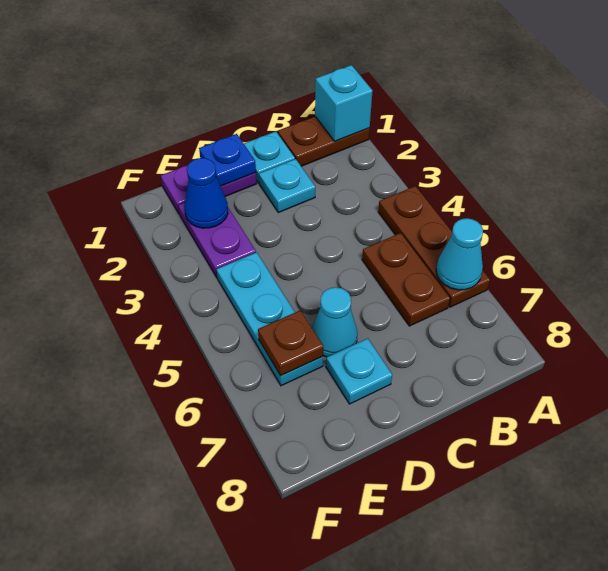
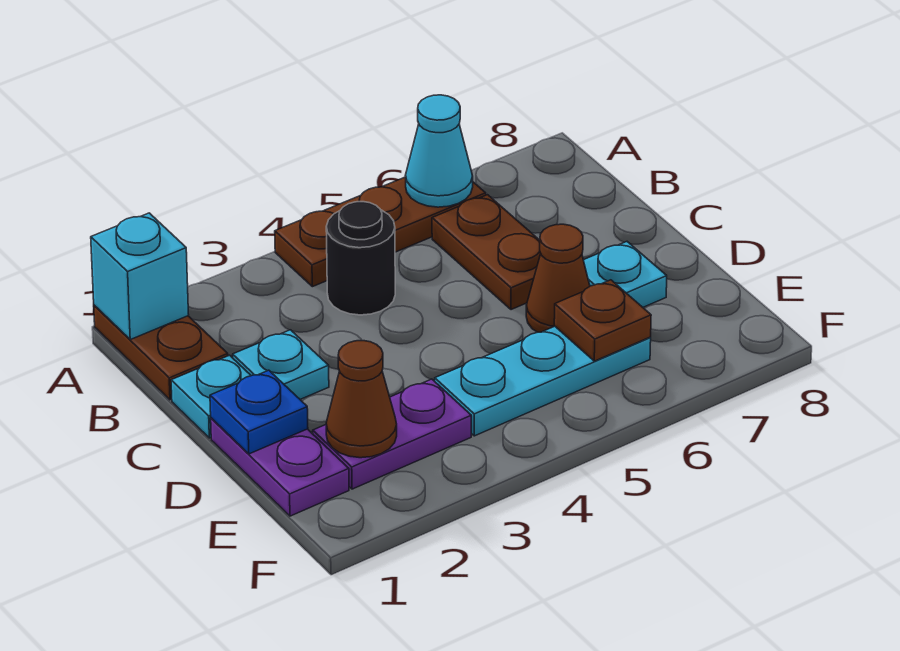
none -> black round brick B4 level 1
brown plate B5:B6 level 1 -> brown plate B6:C6 level 1
cyan cone D6 level 1 -> brown cone D6 level 1
blue cone E2 level 2 -> brown cone E2 level 2

